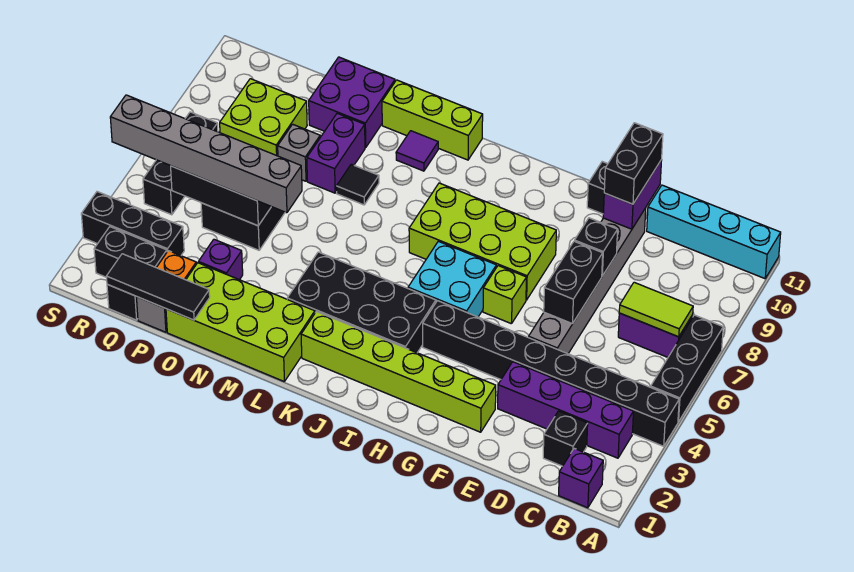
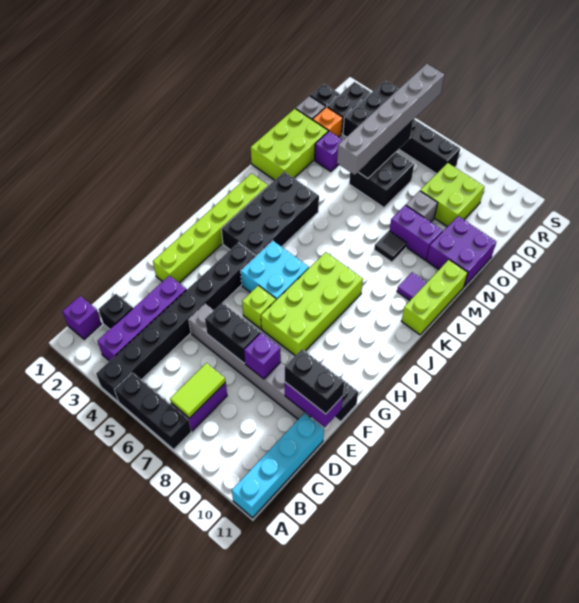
black brick E8 level 2 -> purple brick E8 level 2
lime brick L1:O2 level 1 -> lime brick M1:O2 level 1
black tile O1:Q1 level 2 -> none

